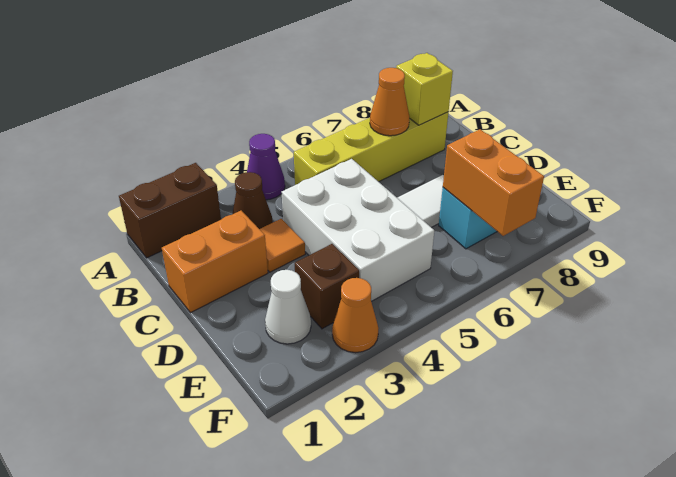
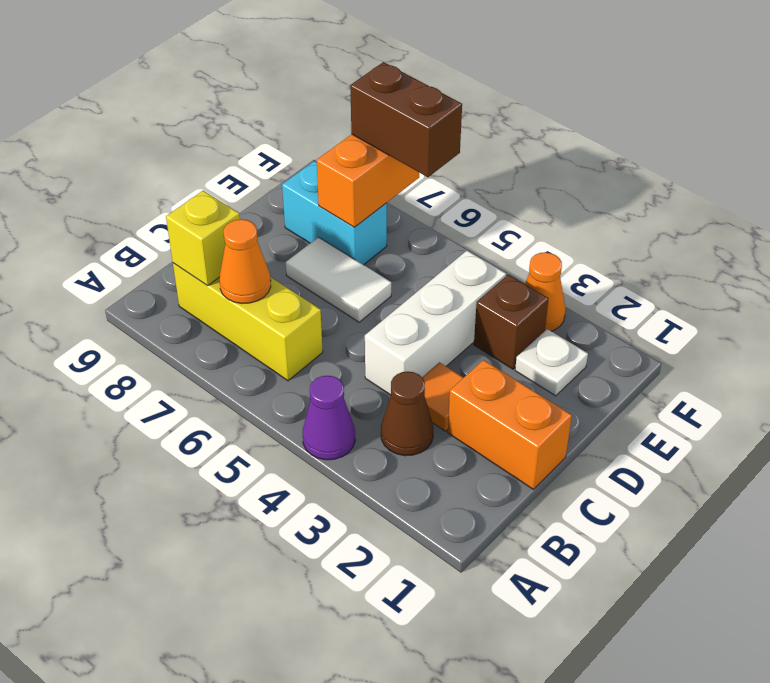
brown brick A1:A2 level 1 -> brown brick F6:F7 level 3
yellow brick B5:B8 level 1 -> yellow brick B6:B8 level 1
white brick C4:E5 level 1 -> white brick C4:E4 level 1
white cone E2 level 1 -> white plate E2 level 1

